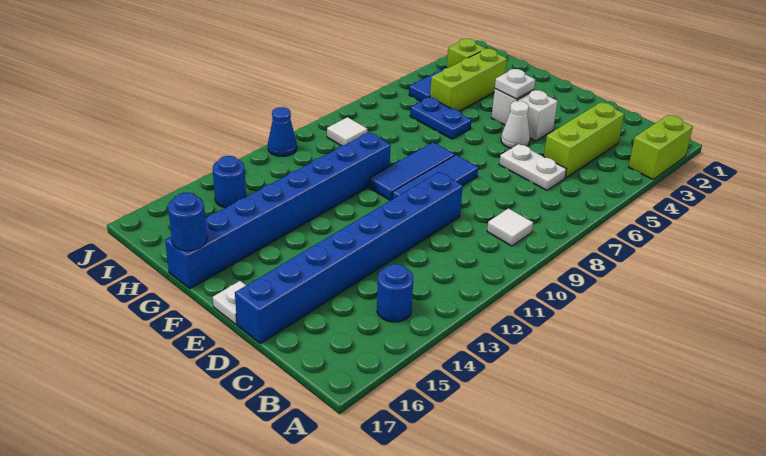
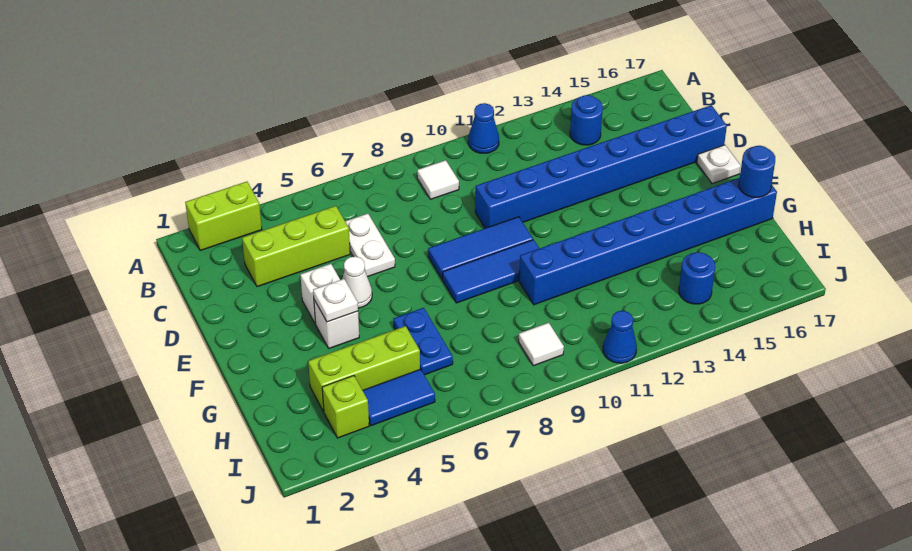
none -> blue cone A11 level 1

